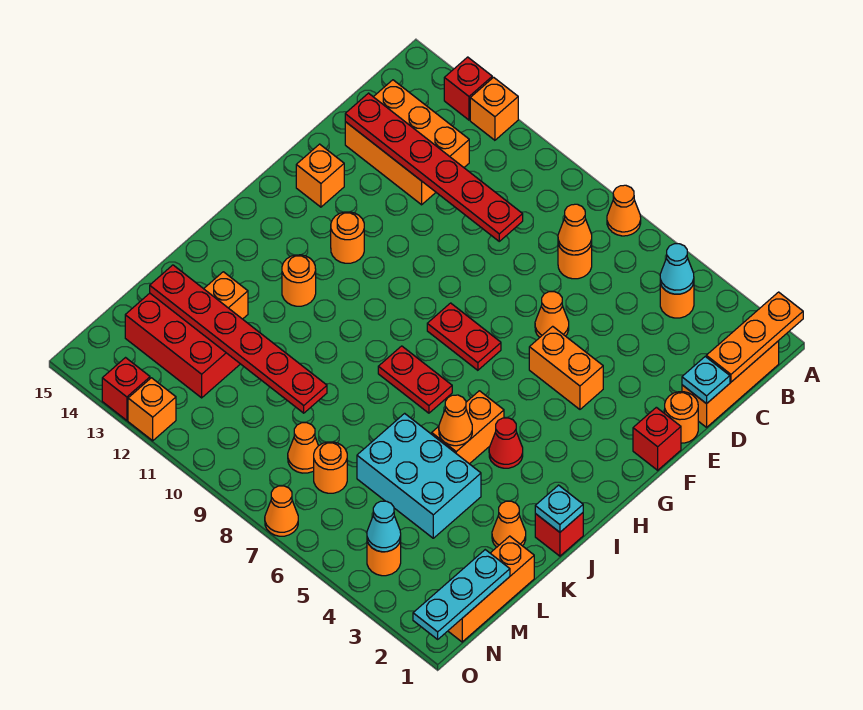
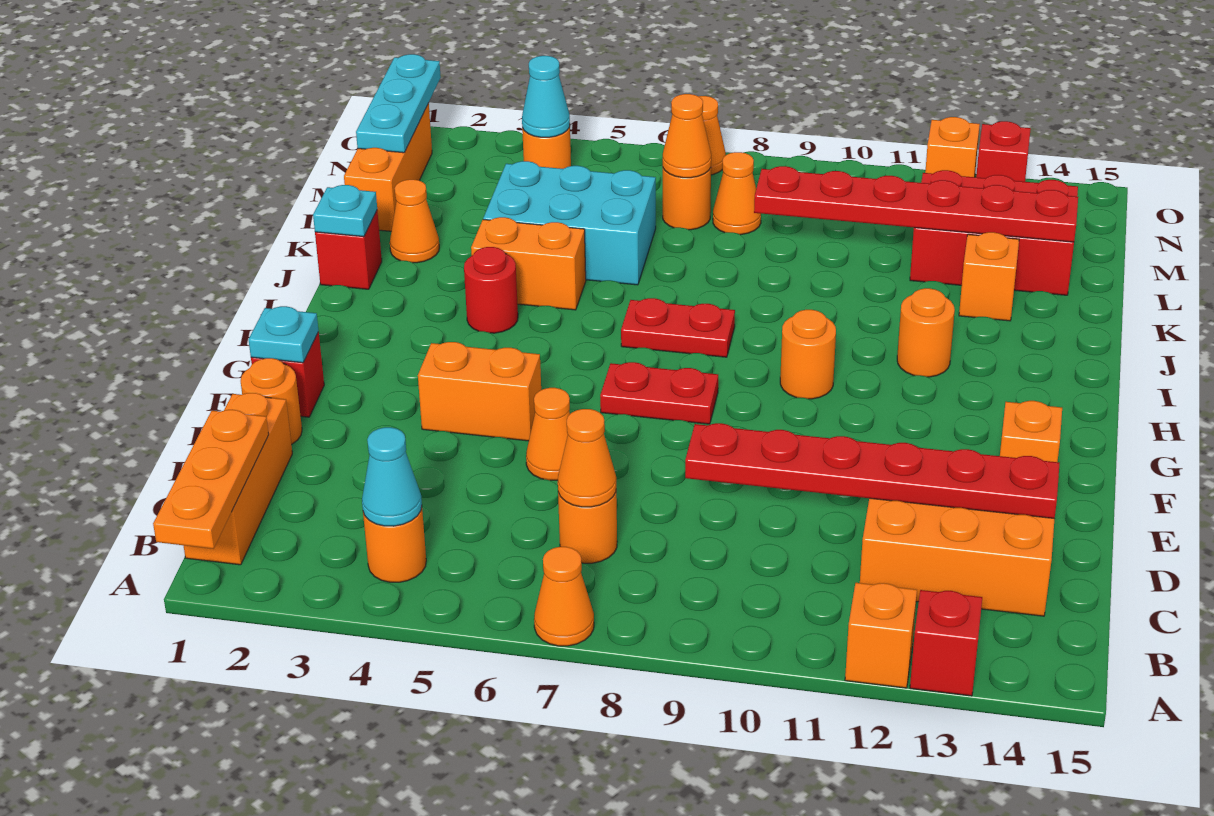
cyan plate D1 level 2 -> cyan plate F1 level 2
orange round brick G12 level 1 -> orange round brick H10 level 1
red cone I4 level 1 -> red round brick I4 level 1
orange brick I5:J5 level 1 -> orange brick J4:J5 level 1
orange cone J5 level 2 -> orange cone M7 level 2

